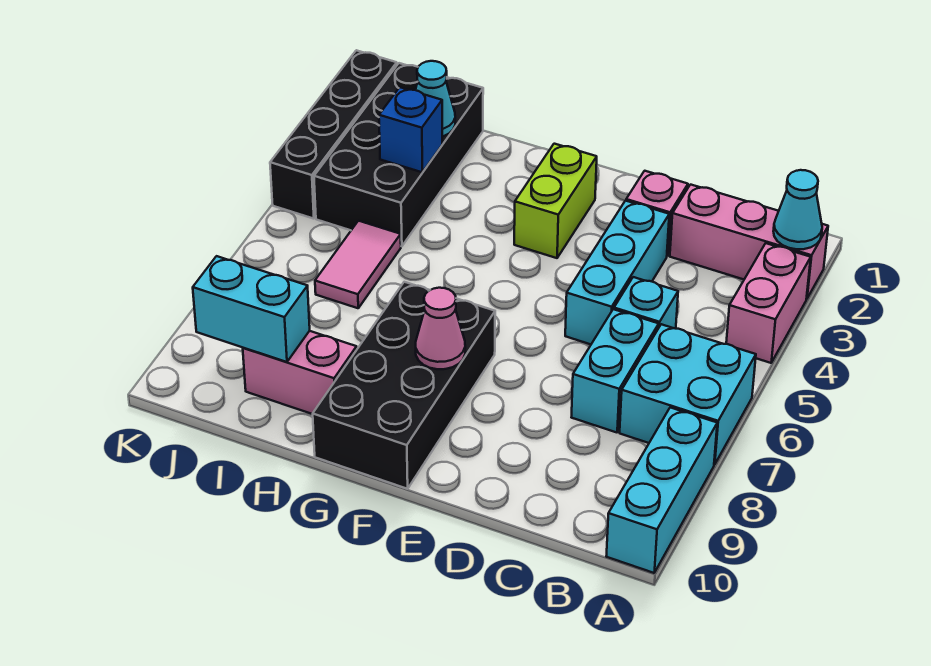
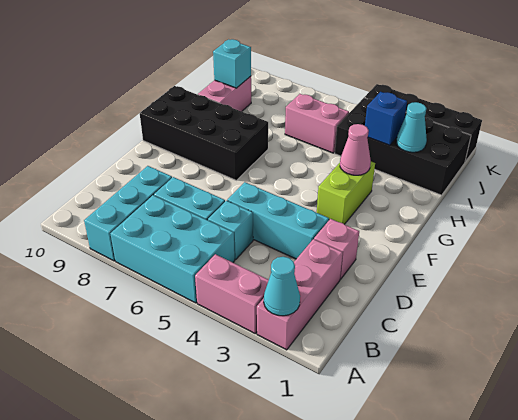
cyan brick A6:B7 level 1 -> cyan brick A5:B7 level 1
cyan brick A8:A10 level 1 -> cyan brick A8:C8 level 1
lime brick F2:F3 level 1 -> lime brick F3:G3 level 1
pink cone F8 level 2 -> pink cone G3 level 2
pink tile I5:I6 level 1 -> pink brick I5:I6 level 1
cyan brick I9:J9 level 2 -> cyan brick I9 level 2

